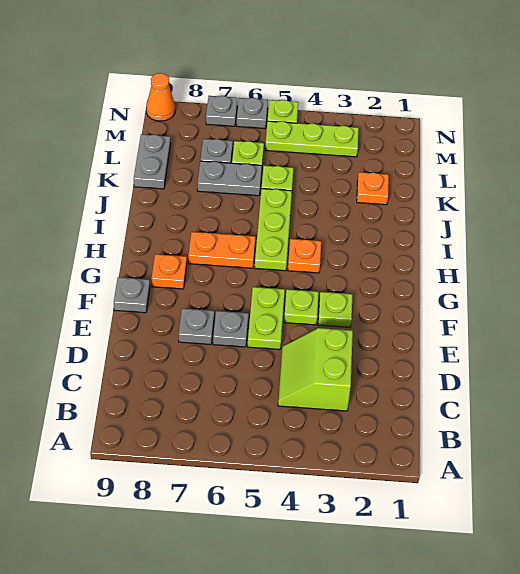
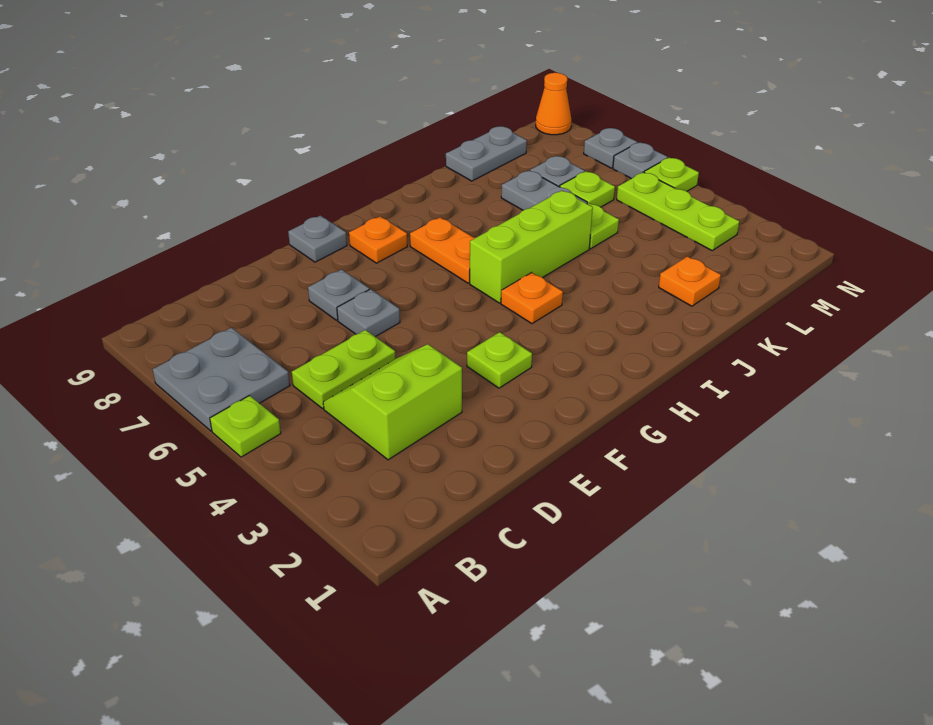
none -> grey plate A6:B7 level 1
lime plate E5:F5 level 1 -> lime plate C5:D5 level 1
lime plate F4 level 1 -> lime plate A5 level 1
lime plate H5:J5 level 1 -> lime brick H5:J5 level 1

